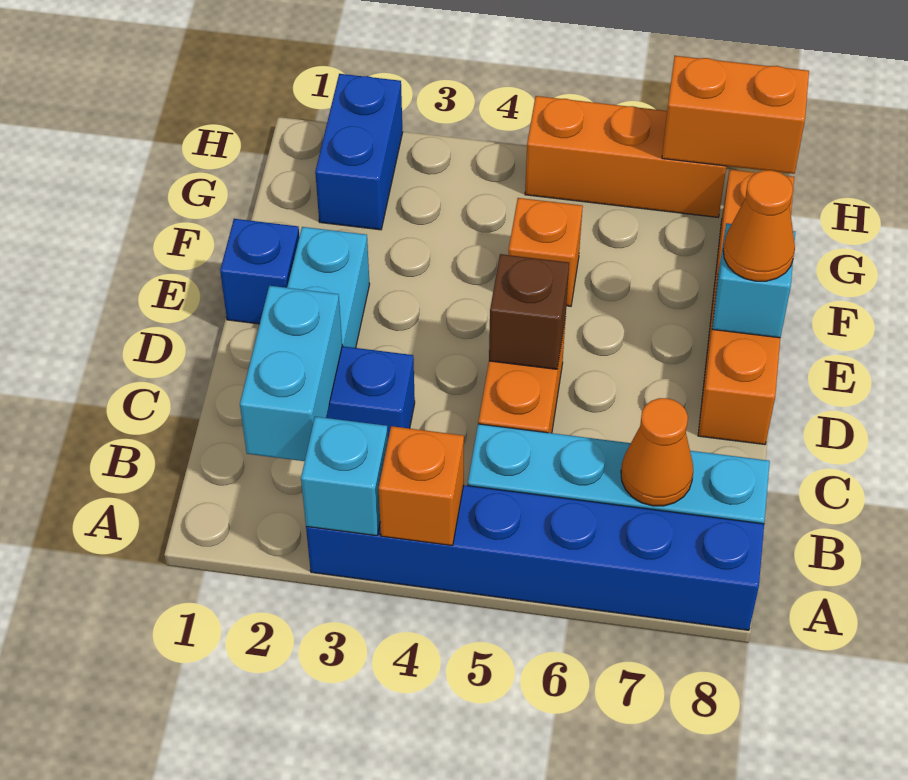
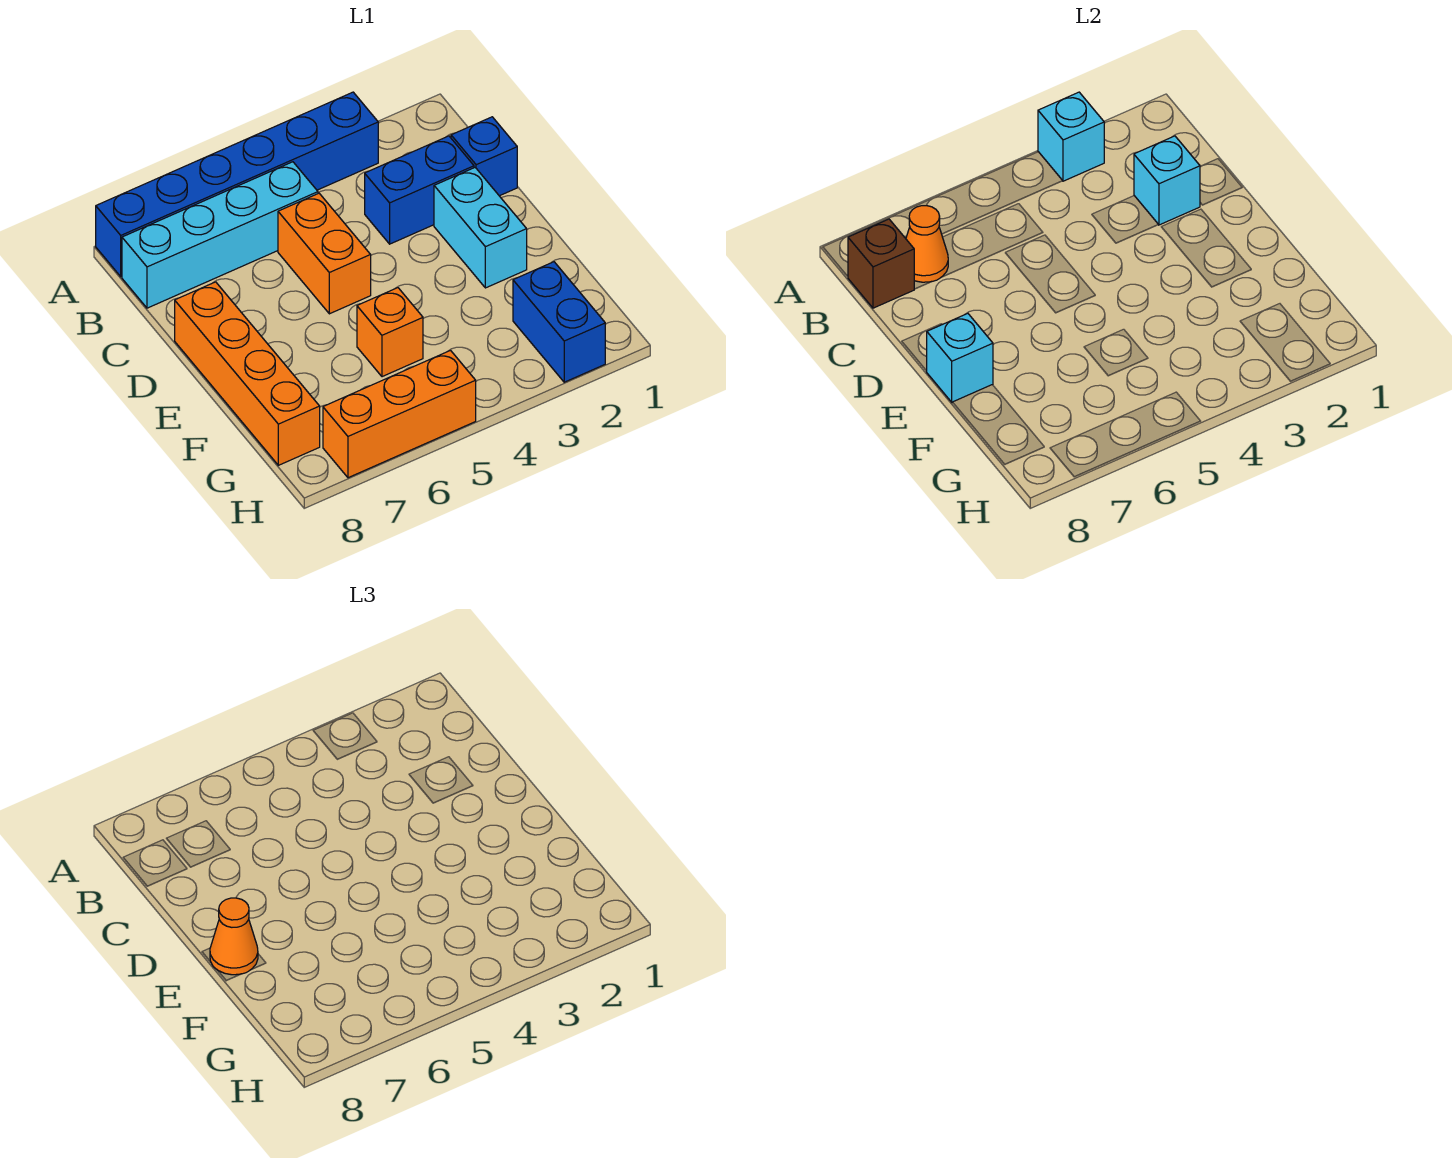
orange brick A4 level 2 -> none
cyan brick B2:C2 level 2 -> cyan brick C2 level 2
brown brick D5 level 2 -> brown brick B8 level 2
blue brick E1 level 1 -> blue brick C1 level 1
orange brick H7:H8 level 2 -> none

